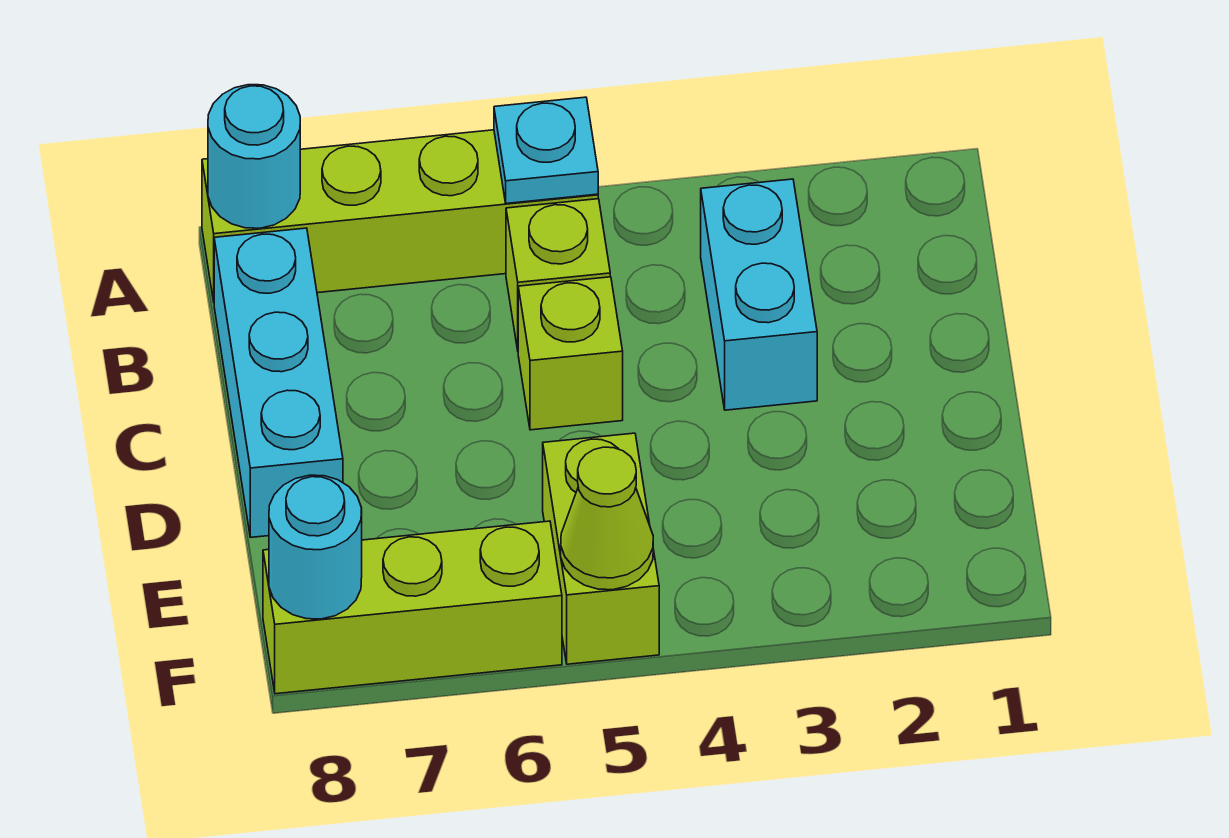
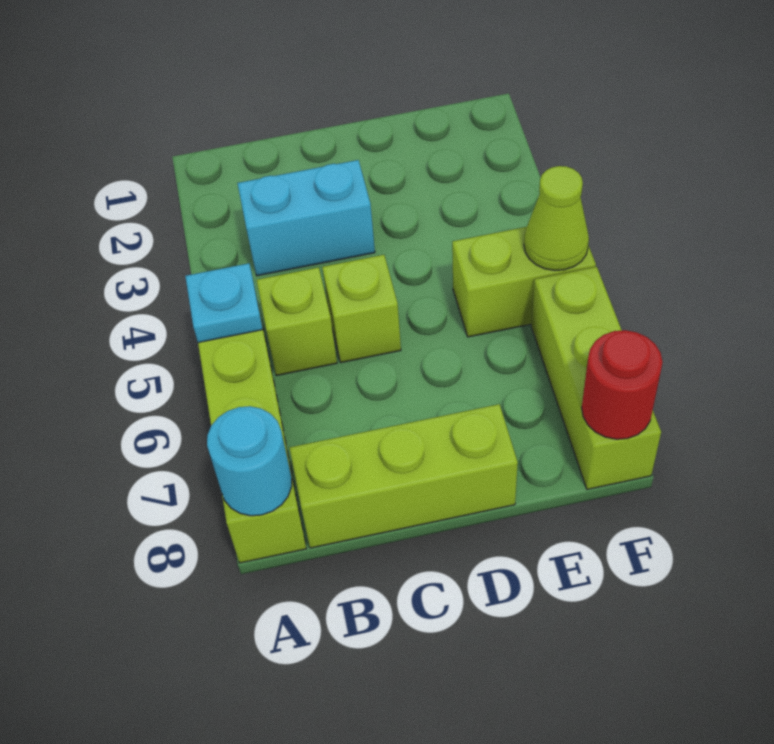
cyan brick B8:D8 level 1 -> lime brick B8:D8 level 1
cyan round brick F8 level 2 -> red round brick F8 level 2

